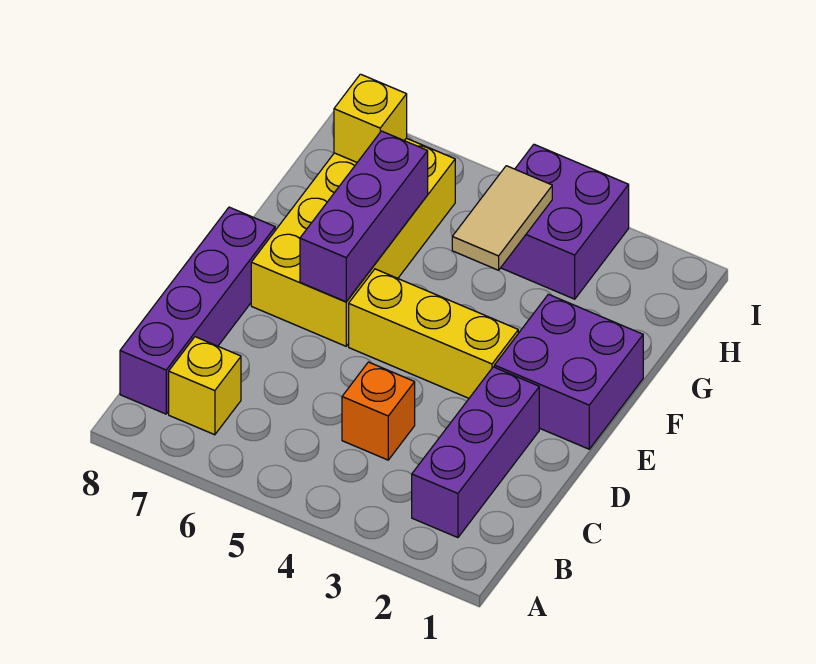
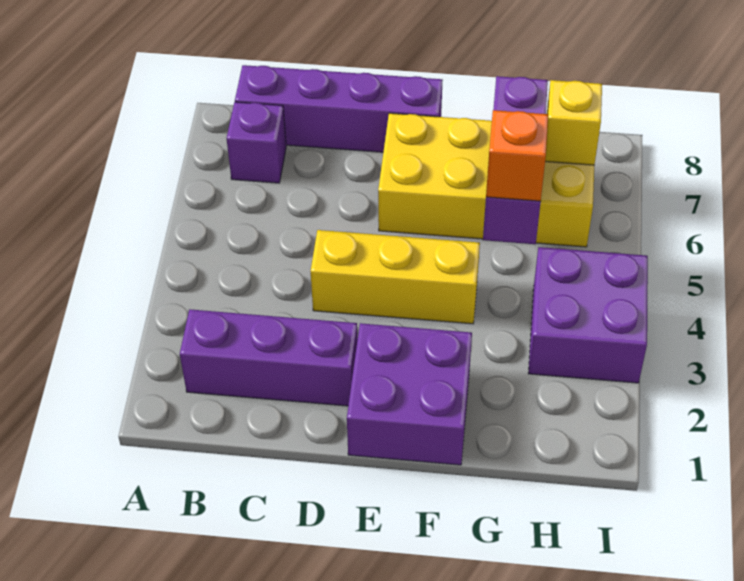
yellow brick B7 level 1 -> purple brick B7 level 1
orange brick C4 level 1 -> orange brick G5 level 3
yellow brick E3:E5 level 1 -> yellow brick D4:F4 level 1
purple brick E6:G6 level 2 -> purple brick G5:G7 level 2
tan tile G4:H4 level 2 -> none

